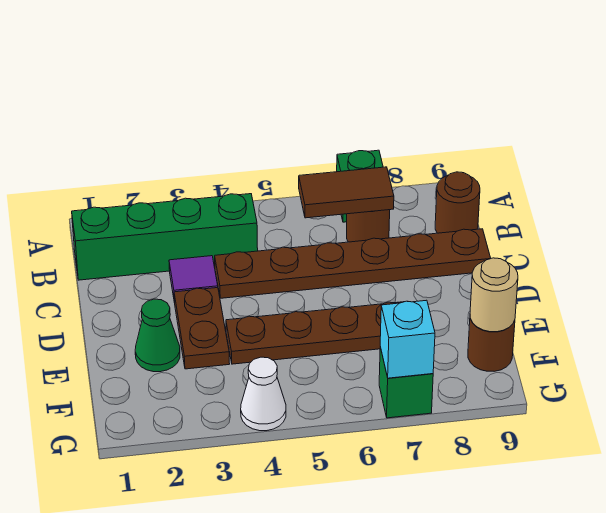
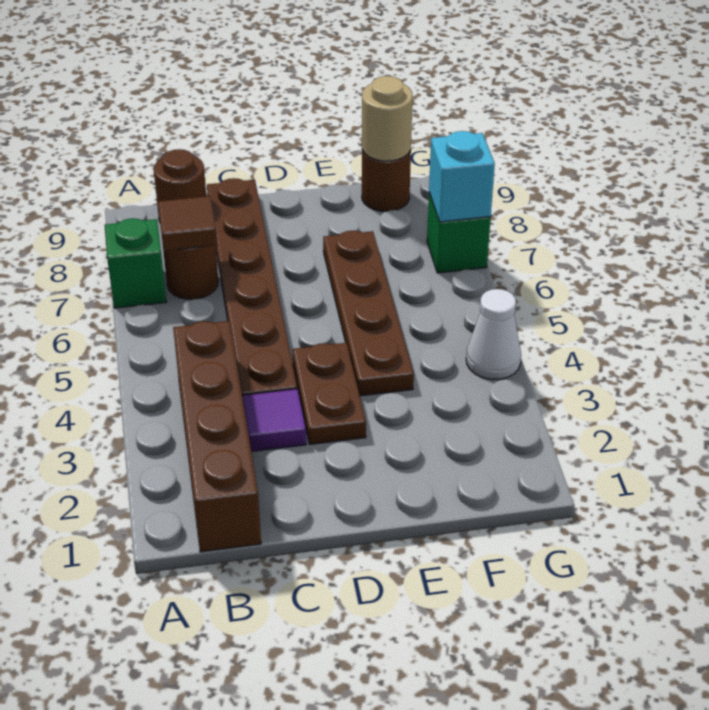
green brick B1:B4 level 1 -> brown brick B1:B4 level 1
brown tile B6:B7 level 2 -> brown tile B7 level 2
brown plate D3:E3 level 1 -> brown plate D3:D4 level 1
green cone E2 level 1 -> none

